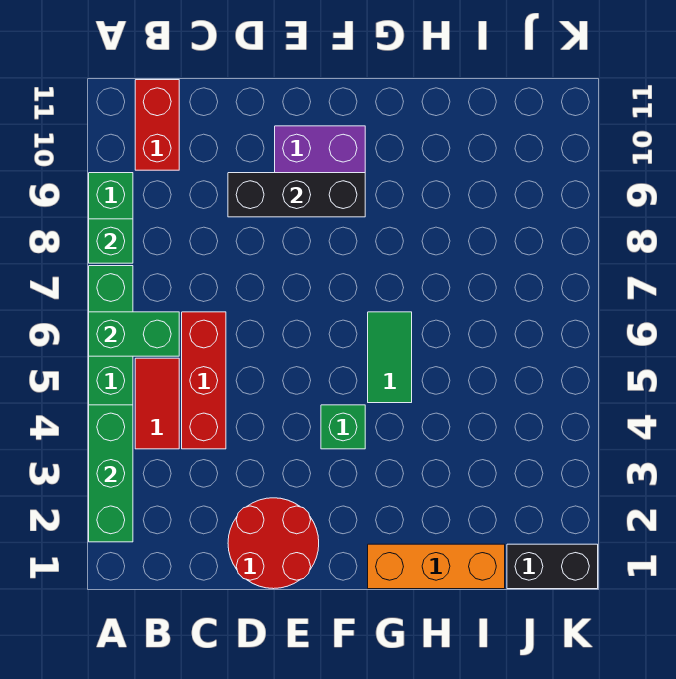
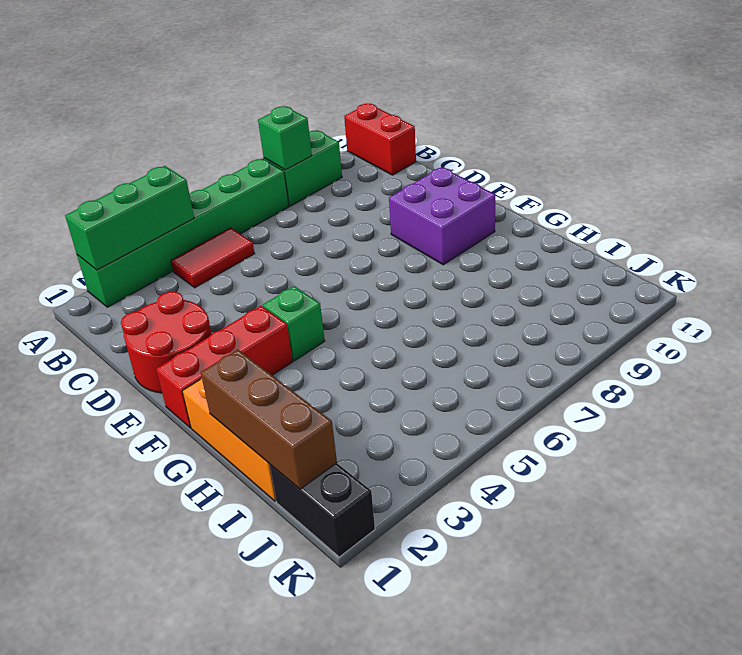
green brick A6:B6 level 2 -> none
red brick B10:B11 level 1 -> red brick A11:B11 level 1
red brick C4:C6 level 1 -> red brick F1:F3 level 1
black brick D9:F9 level 2 -> none
green tile G5:G6 level 1 -> none
none -> brown brick H1:J1 level 2

